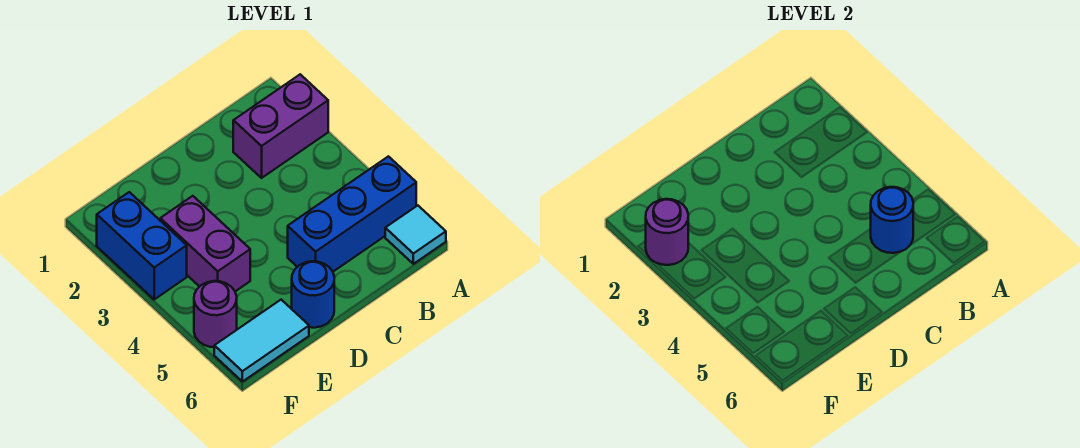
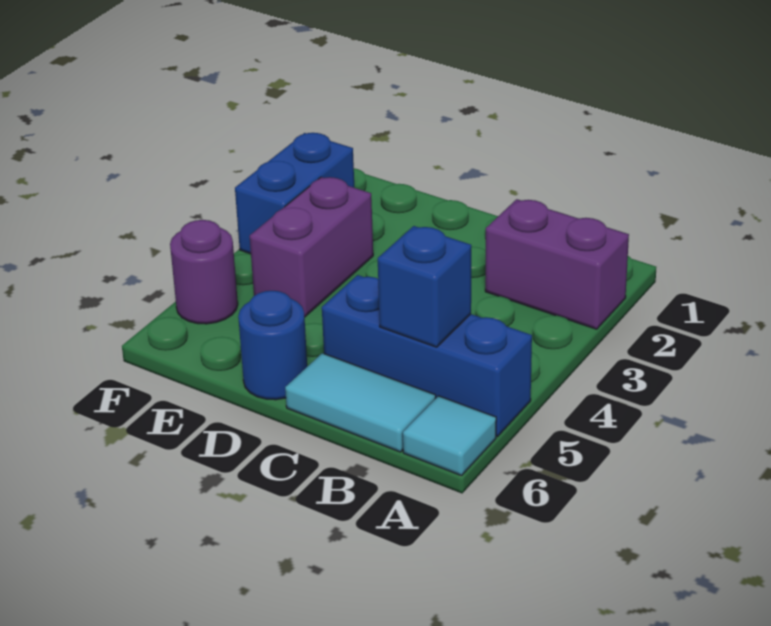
blue round brick B5 level 2 -> blue brick B5 level 2
cyan tile E6:F6 level 1 -> cyan tile B6:C6 level 1
purple round brick F2 level 2 -> none

